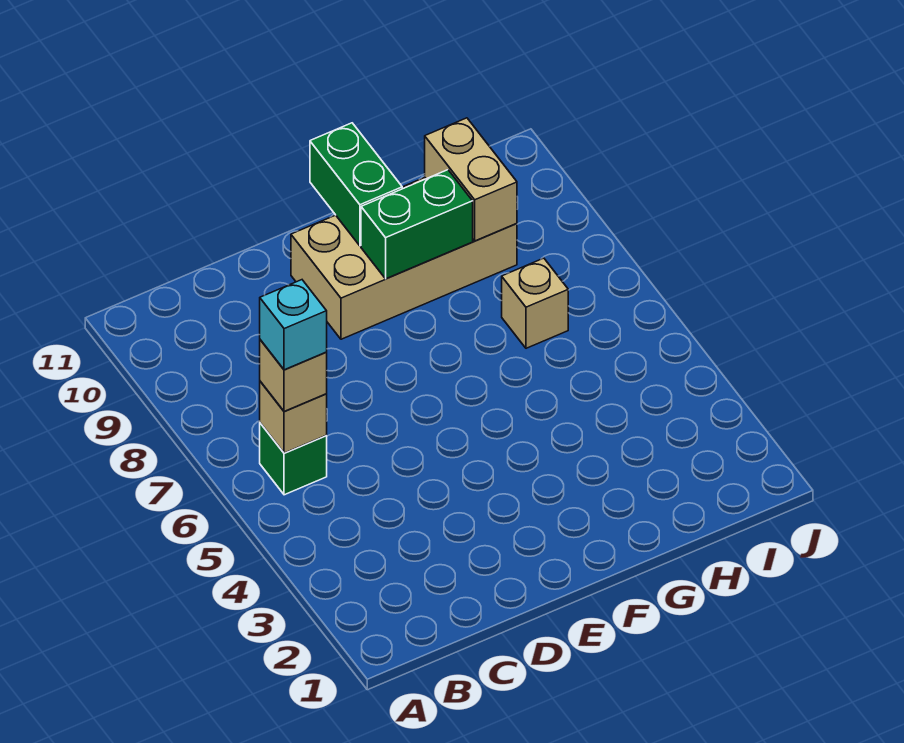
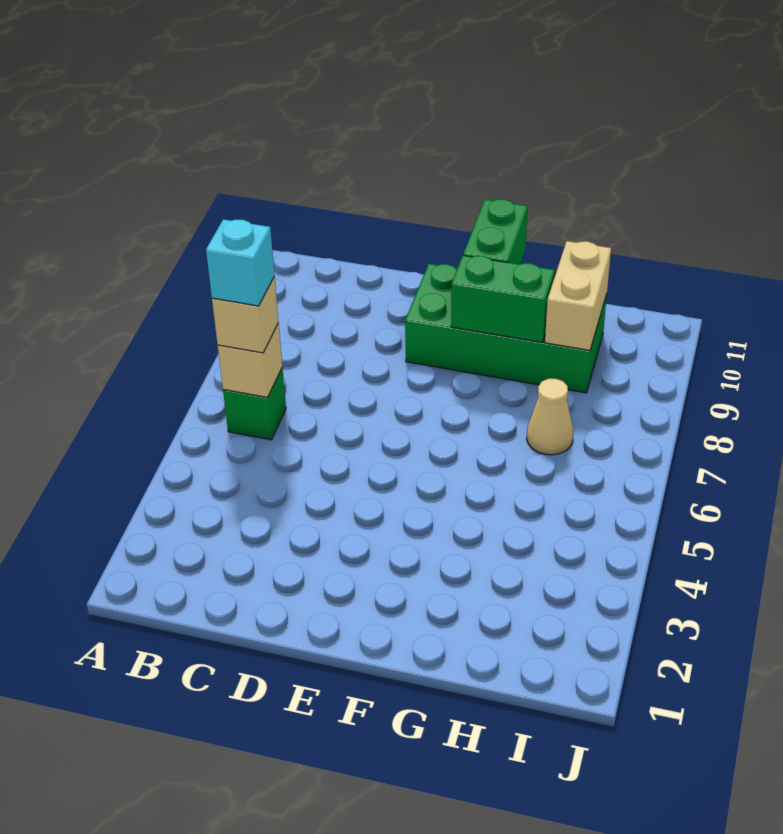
tan brick E9:H10 level 1 -> green brick E9:H10 level 1
tan brick H7 level 1 -> tan cone H7 level 1

